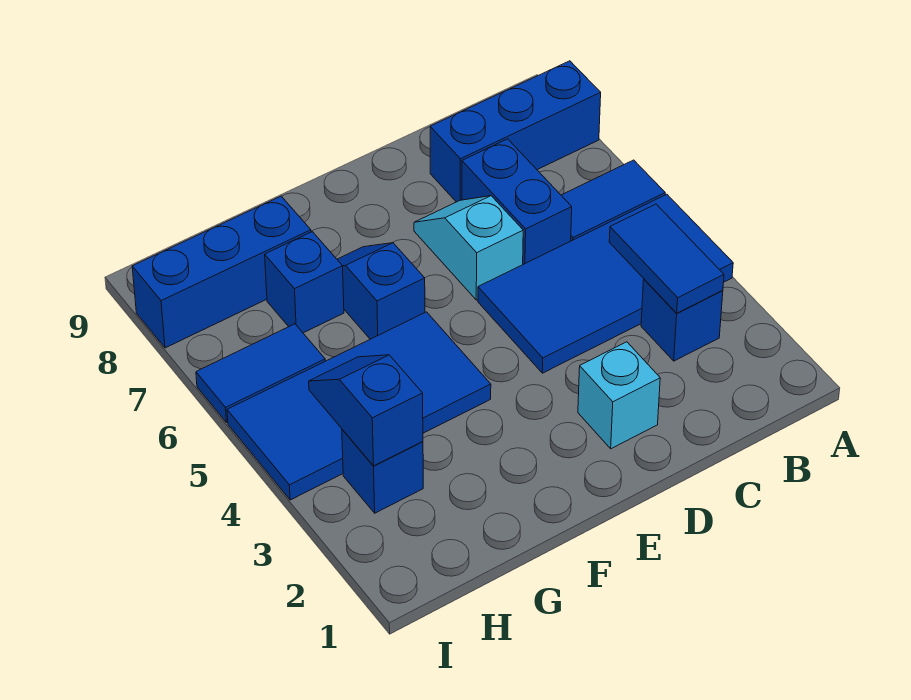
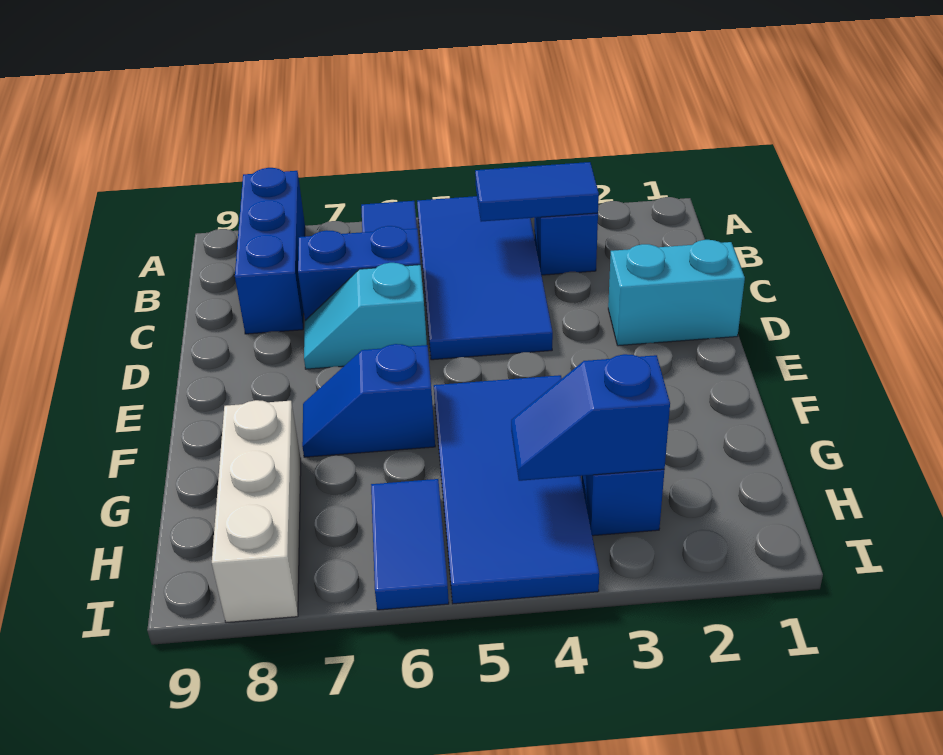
cyan brick D2 level 1 -> cyan brick D1:D2 level 1
blue brick G7 level 1 -> none
blue brick G8:I8 level 1 -> white brick G8:I8 level 1

